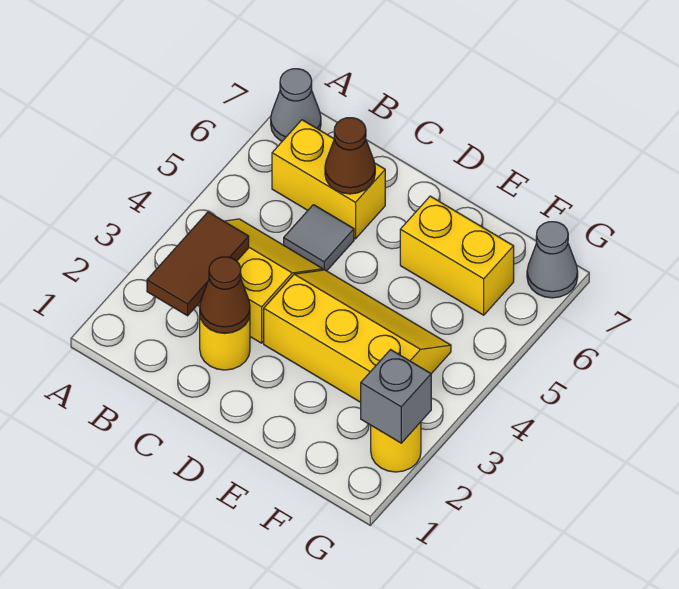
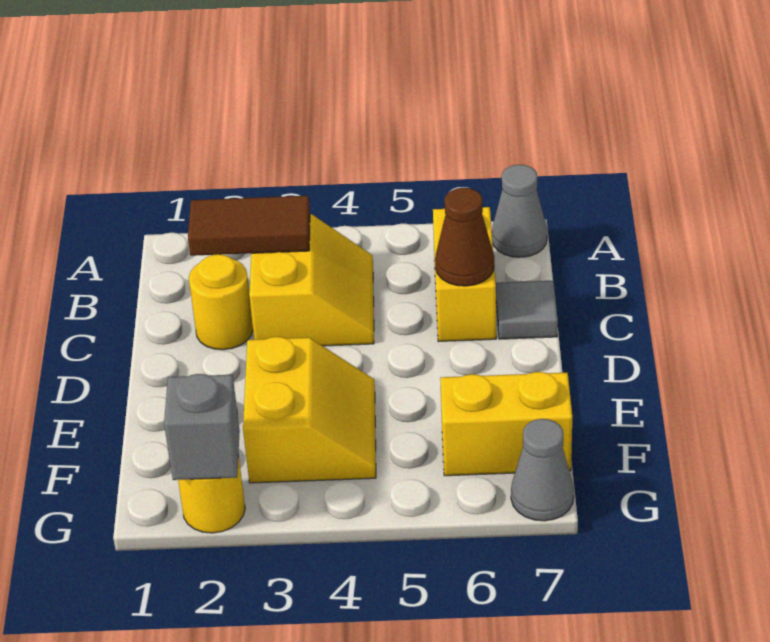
brown cone C2 level 2 -> none
grey tile C5 level 1 -> grey tile C7 level 1
yellow slope D3:F4 level 1 top 3 -> yellow slope E3:F4 level 1 top 3
yellow brick E6:F6 level 1 -> yellow brick F6:F7 level 1

